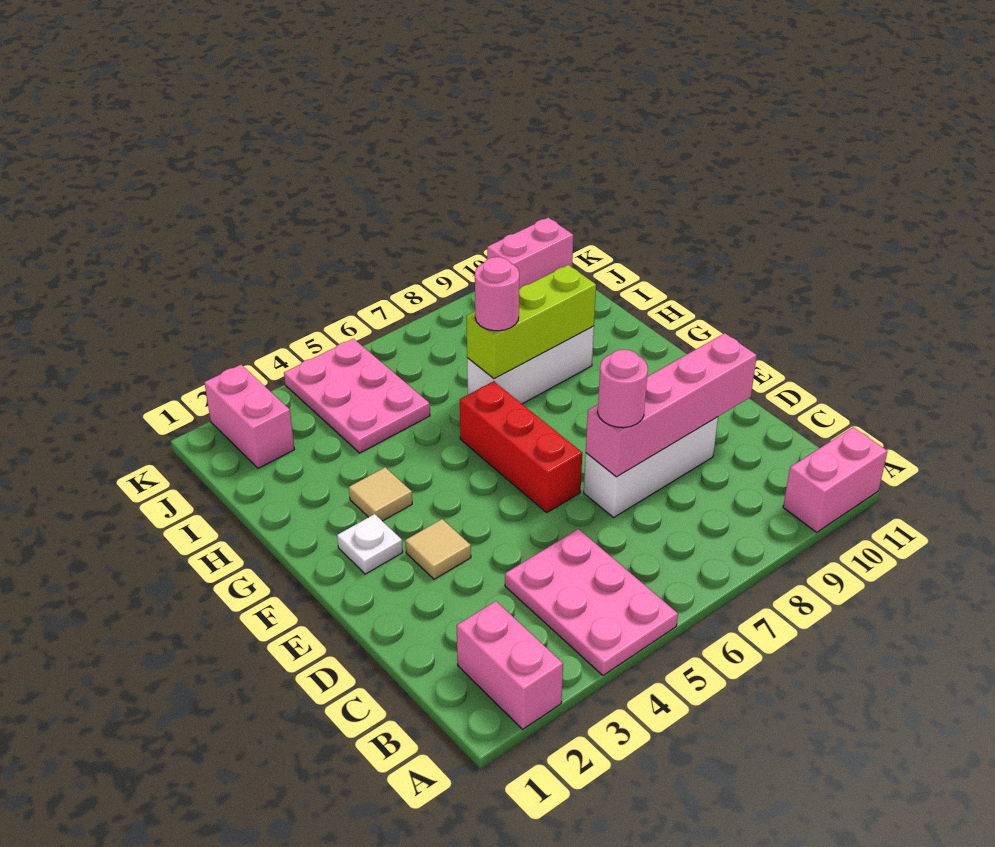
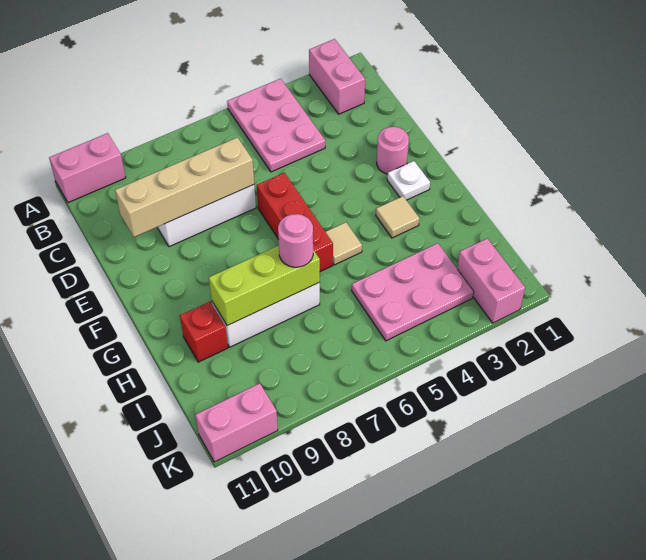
pink brick D7:D10 level 2 -> tan brick D7:D10 level 2
pink round brick D7 level 3 -> pink round brick E2 level 1
tan tile E3 level 1 -> tan tile G5 level 1
none -> red brick H10 level 1
pink plate I4:K5 level 1 -> pink plate I3:J5 level 1

